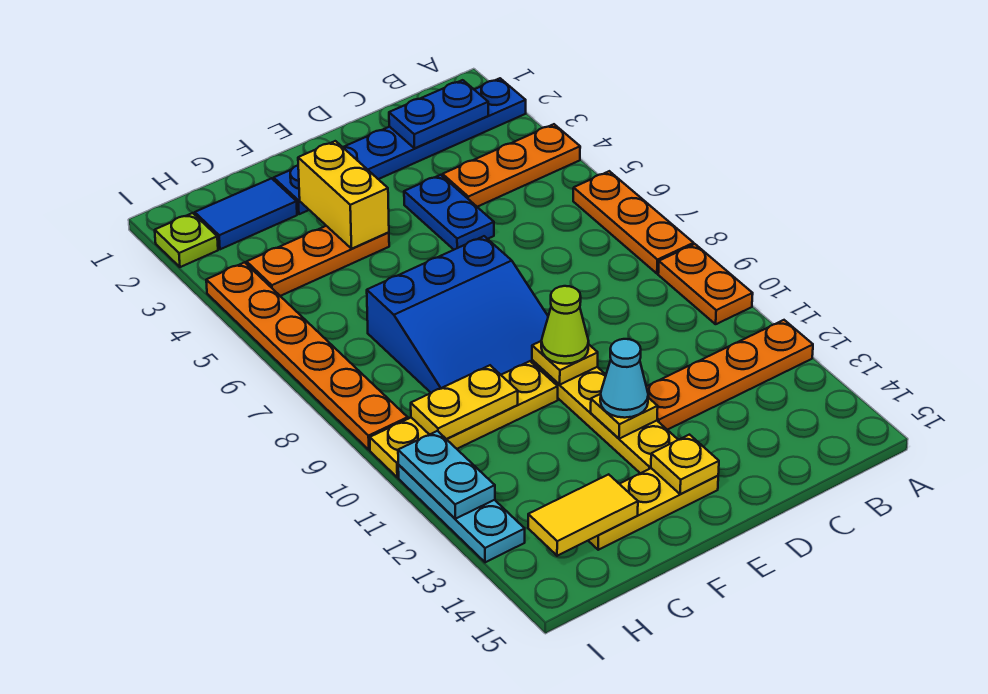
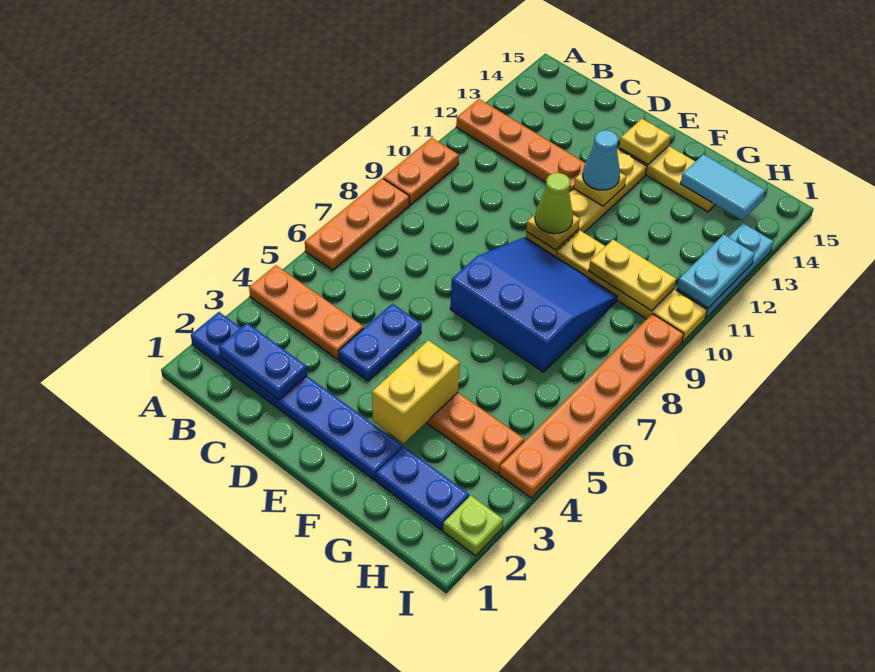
blue tile G2:H2 level 1 -> blue plate G2:H2 level 1
yellow tile G14:H14 level 2 -> cyan tile G14:H14 level 2

